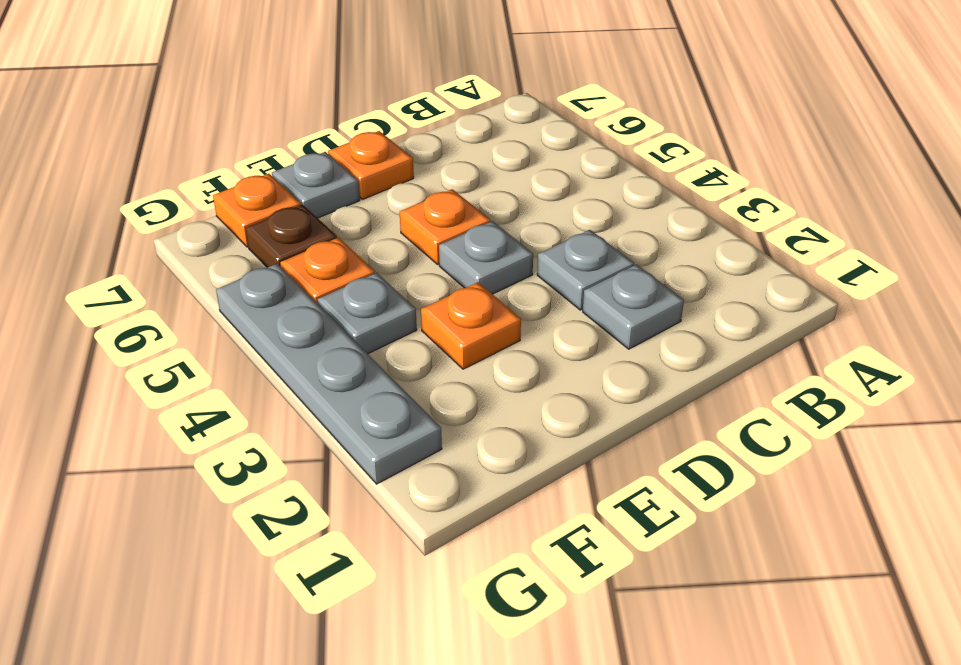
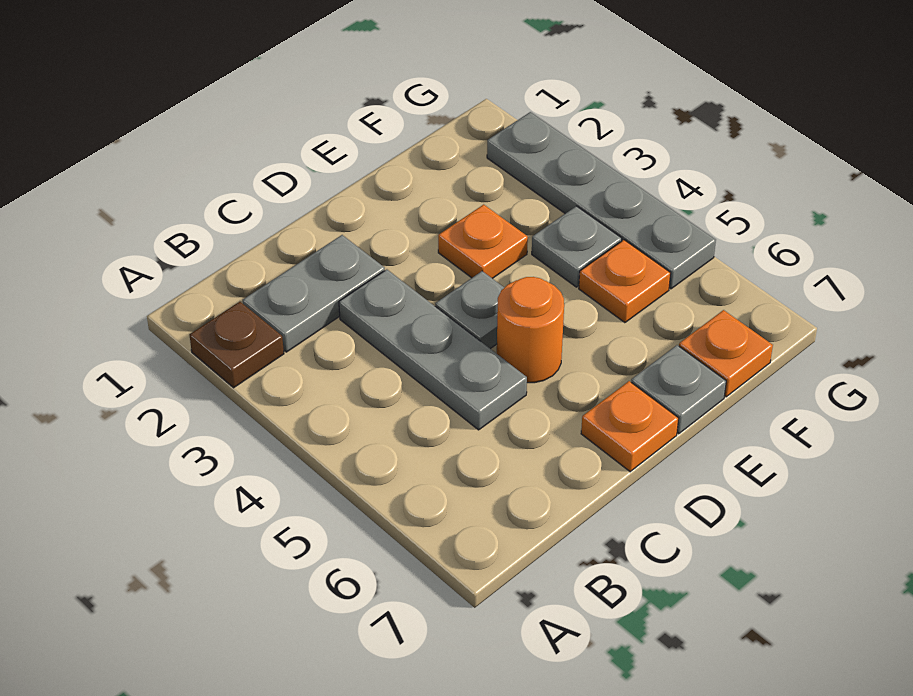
grey plate C2 level 1 -> grey plate B2:C2 level 1
grey plate C3 level 1 -> grey plate C3:C5 level 1
orange plate D5 level 1 -> orange round brick D5 level 1
brown plate F6 level 1 -> brown plate A2 level 1

